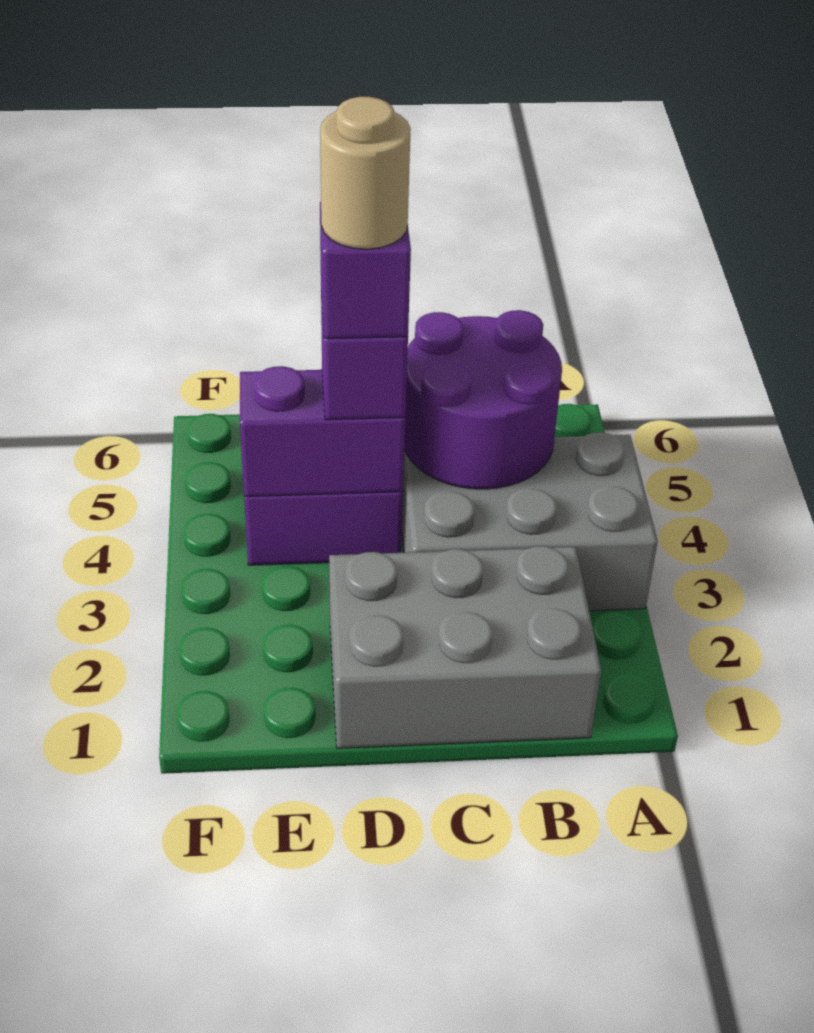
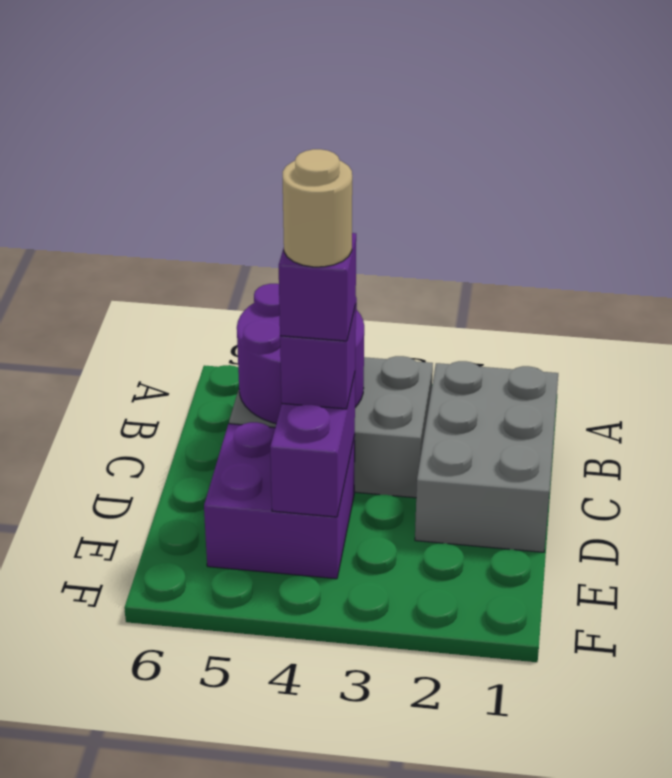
grey brick A3:C4 level 1 -> grey brick B3:C5 level 1

